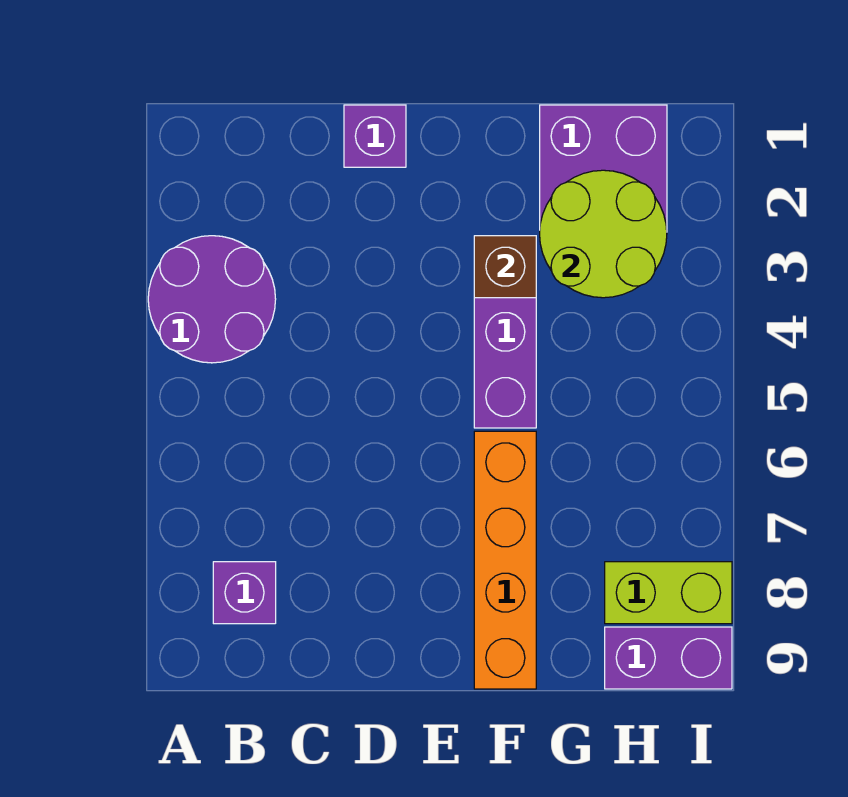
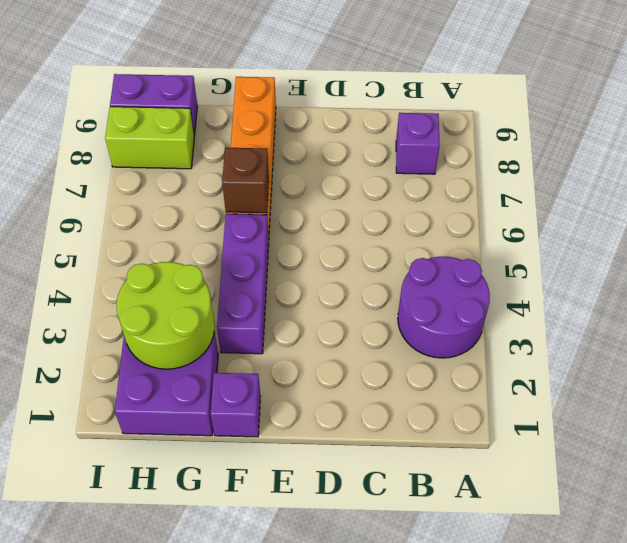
purple brick D1 level 1 -> purple brick F1 level 1
brown brick F3 level 2 -> brown brick F6 level 2

